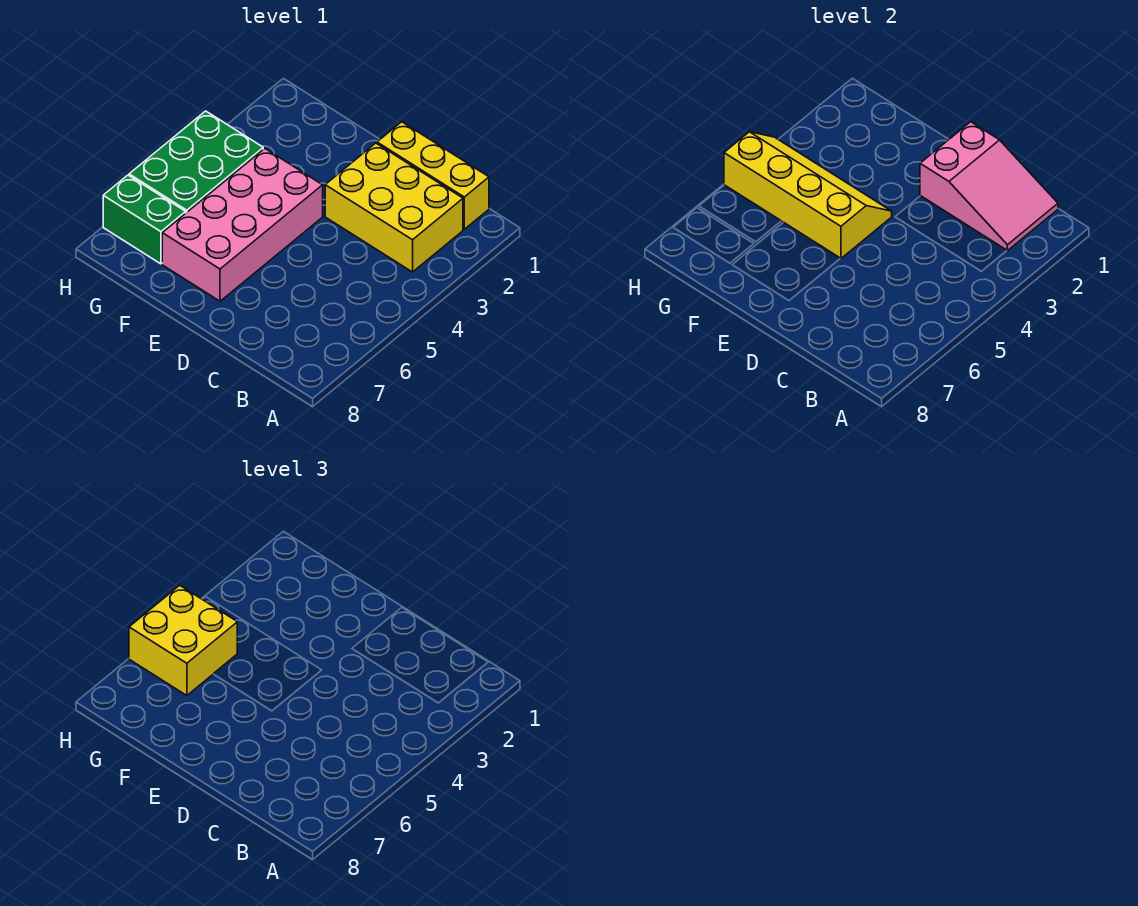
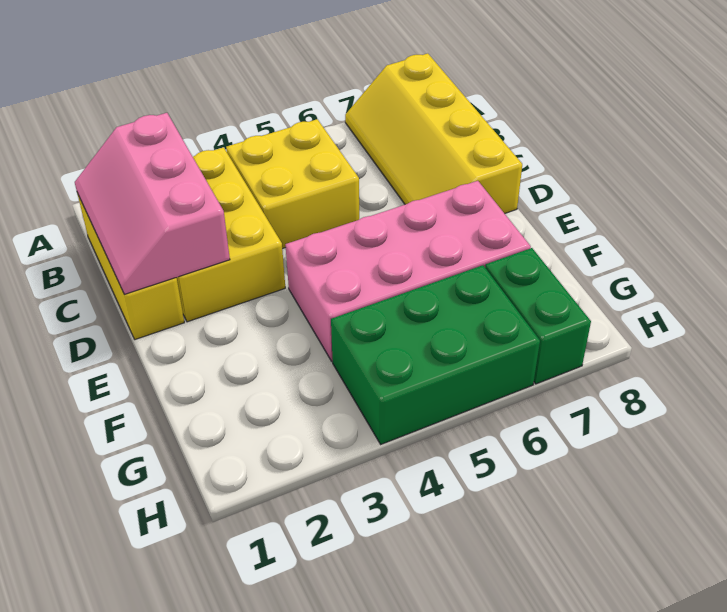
pink slope B1:D2 level 2 top D -> pink slope B1:D2 level 2 top 2
yellow slope E4:H5 level 2 top 5 -> yellow slope A7:D8 level 1 top 8
yellow brick G5:H6 level 3 -> yellow brick B4:C5 level 1

